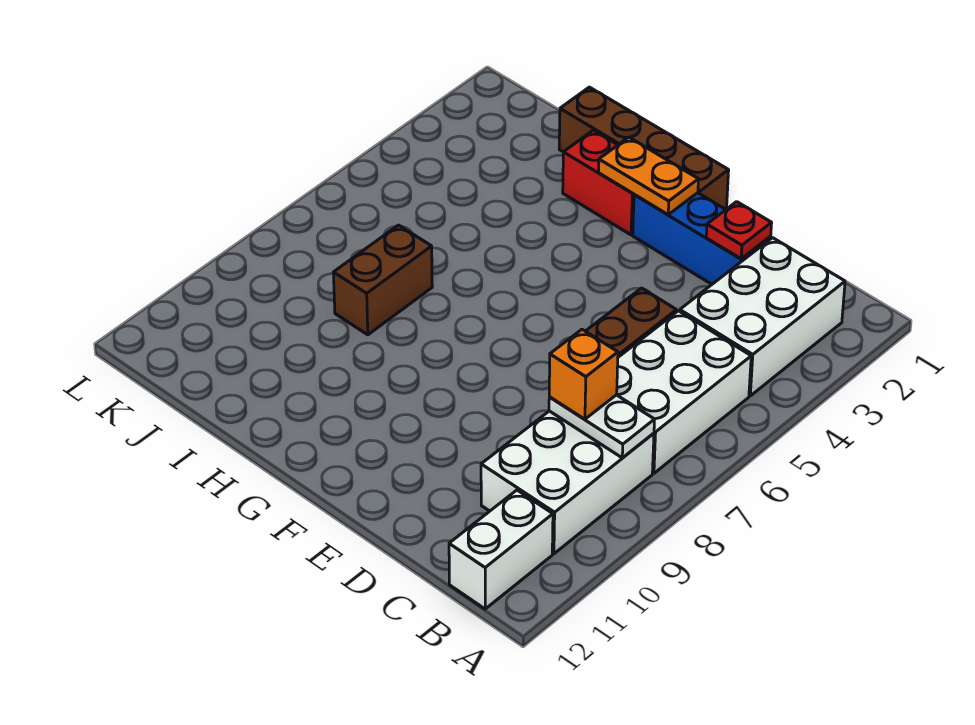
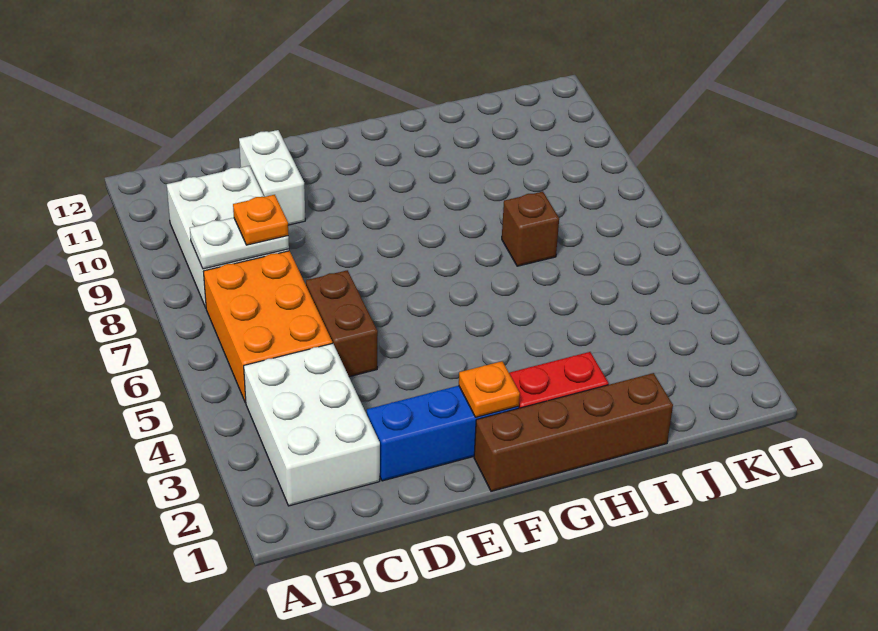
white brick B5:C7 level 1 -> orange brick B5:C7 level 1
white brick B11:B12 level 1 -> white brick D10:D11 level 1
orange brick C8 level 3 -> orange plate C8 level 3
red plate D2 level 2 -> none
orange plate F2:G2 level 2 -> orange plate F2 level 2
brown brick I7:I8 level 1 -> brown brick I7 level 1

